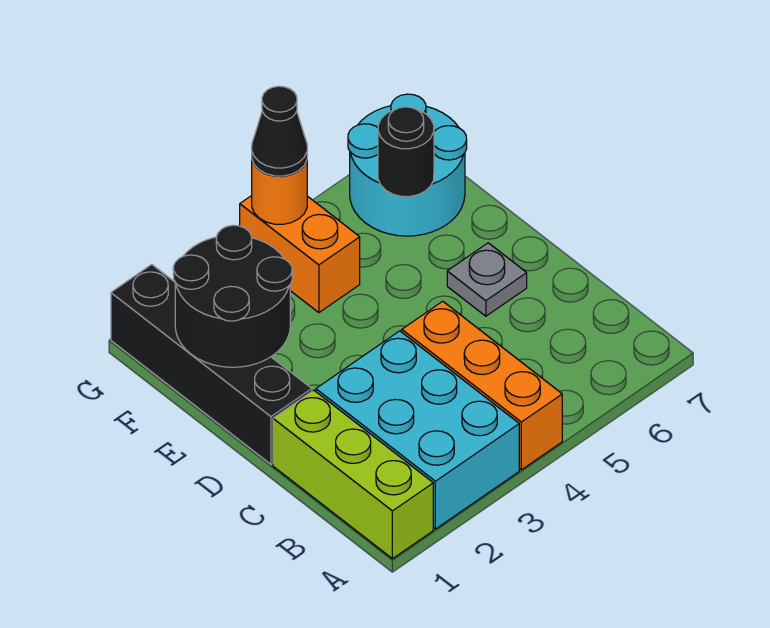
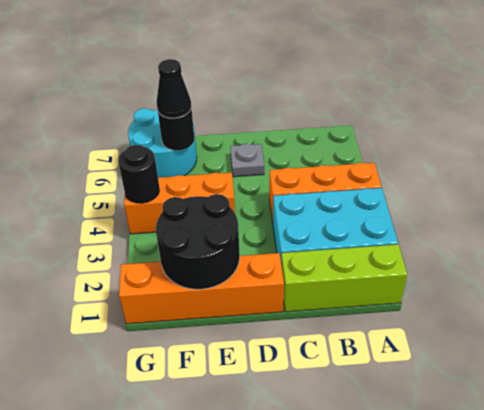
black brick D1:G1 level 1 -> orange brick D1:G1 level 1
orange brick F4:G4 level 1 -> orange brick E4:G4 level 1
orange round brick G4 level 2 -> black round brick G4 level 2
black cone G4 level 3 -> black cone F6 level 3

